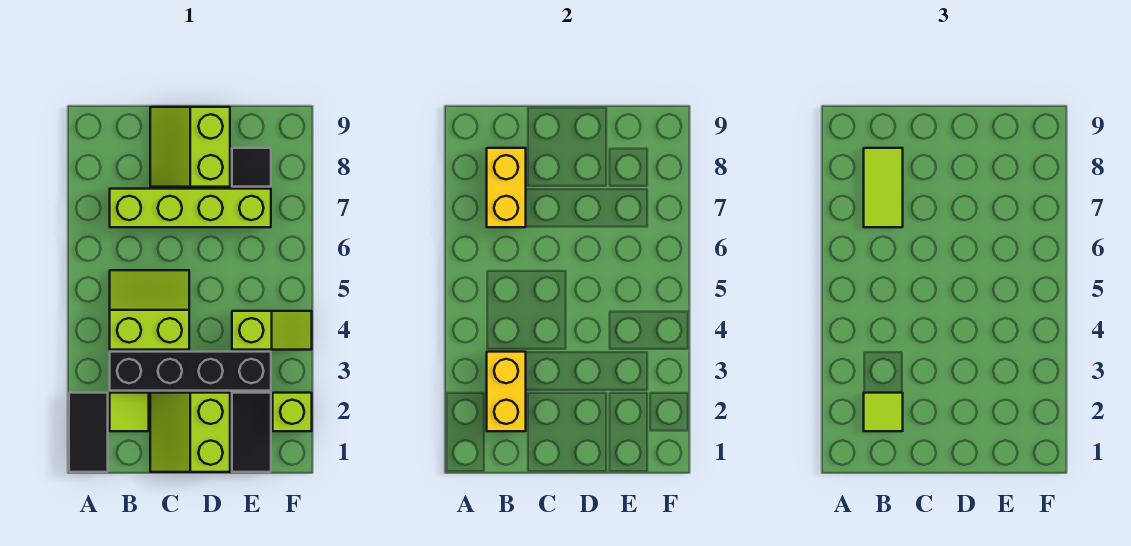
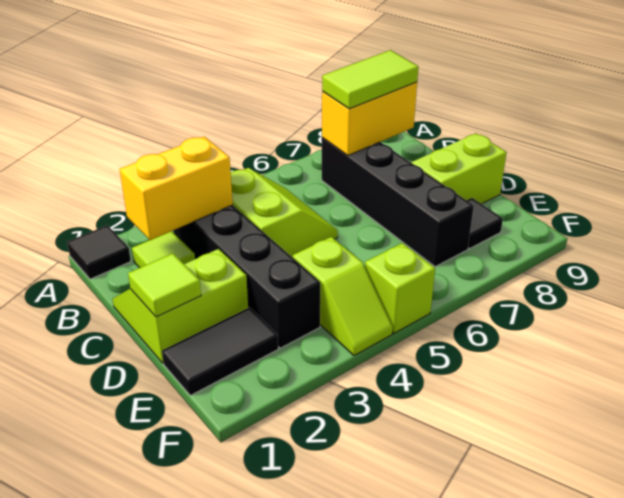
black tile A1:A2 level 1 -> black tile A1 level 1
lime tile B2 level 3 -> lime tile D1 level 2
lime brick B7:E7 level 1 -> black brick B7:E7 level 1
lime brick F2 level 1 -> lime brick F5 level 1

